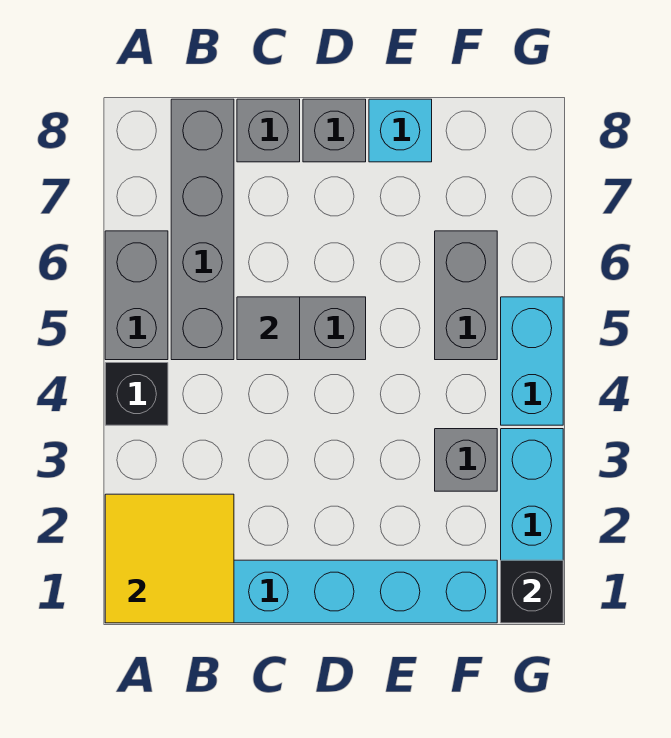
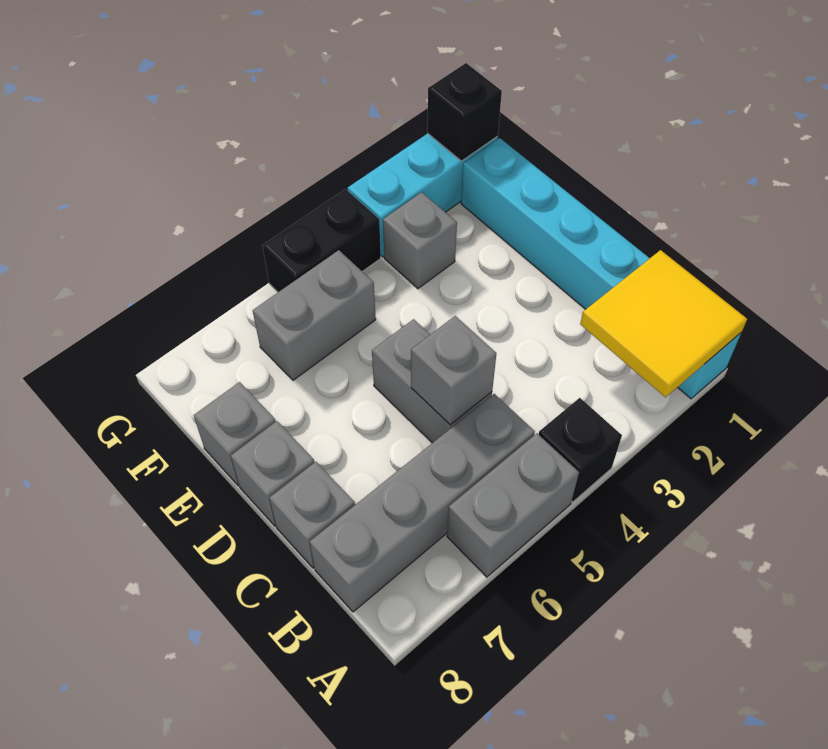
grey tile C5 level 2 -> grey brick C5 level 2
cyan brick E8 level 1 -> grey brick E8 level 1
cyan brick G4:G5 level 1 -> black brick G4:G5 level 1

